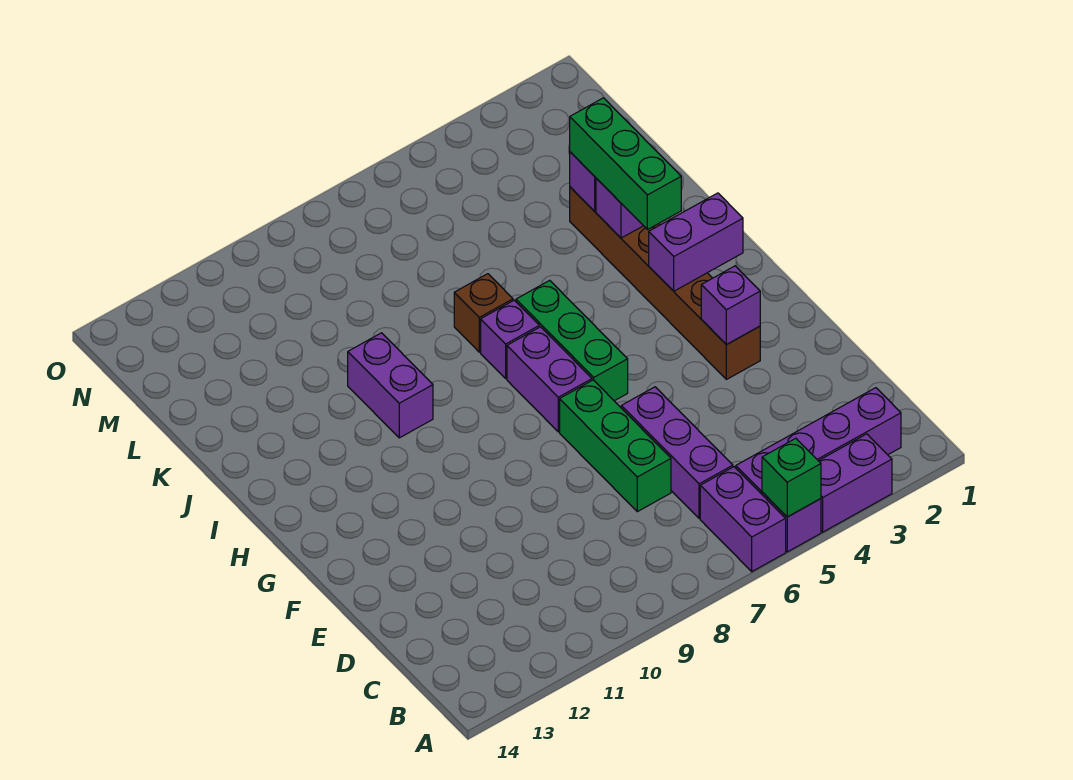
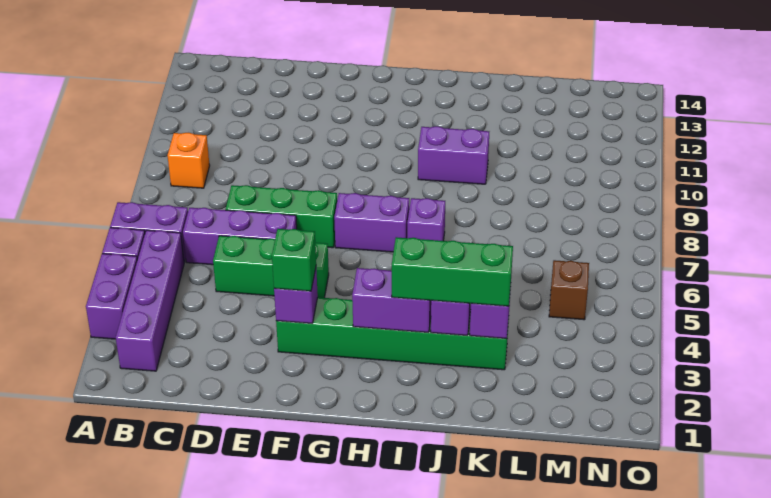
green brick A5 level 2 -> green brick F3 level 3
none -> orange brick B9 level 1
brown brick F3:K3 level 1 -> green brick F3:K3 level 1
green brick G6:I6 level 1 -> green brick D5:F5 level 1
purple brick H2:H3 level 2 -> purple brick H3:I3 level 2
brown brick J7 level 1 -> brown brick M5 level 1

